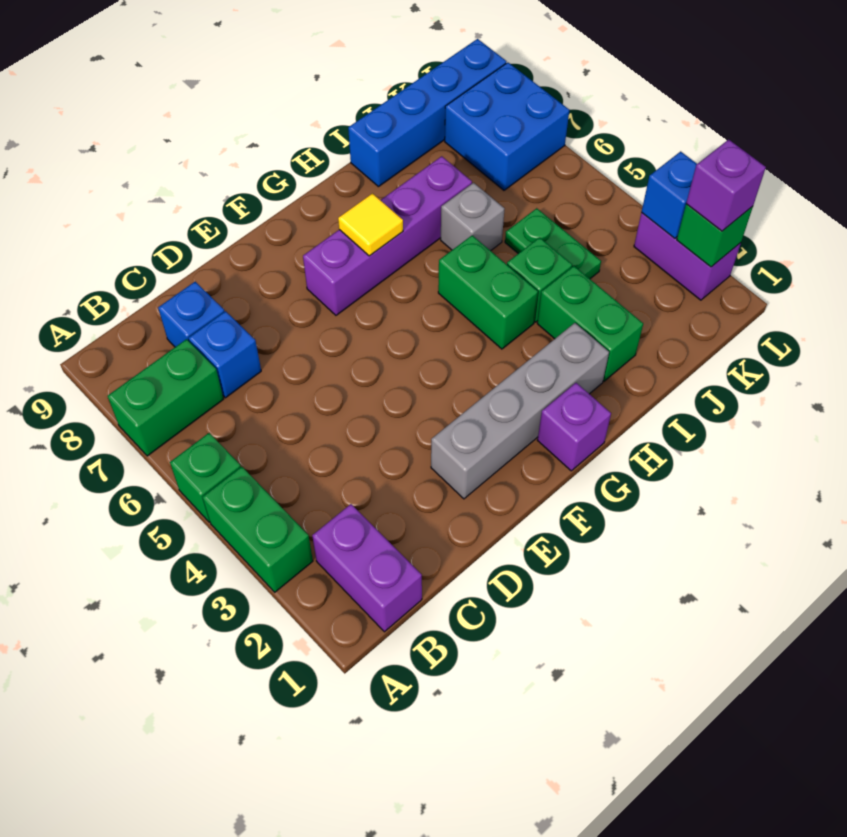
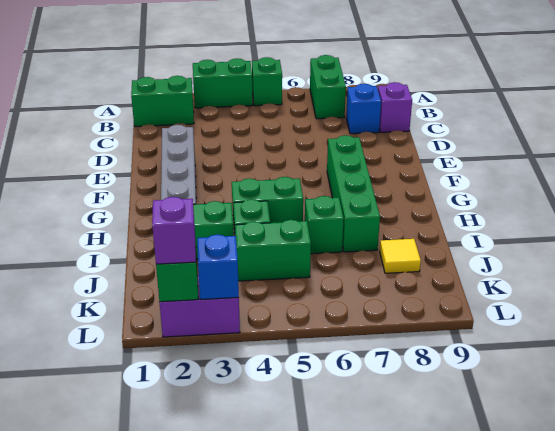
purple brick B1:B2 level 1 -> green brick B1:B2 level 1
blue brick C7 level 1 -> none
purple brick F7:I7 level 1 -> green brick F7:I7 level 1
purple brick G1 level 1 -> purple brick C9 level 1
yellow tile G7 level 2 -> yellow tile J8 level 1
grey brick I6 level 1 -> green brick I6 level 1
blue brick I9:L9 level 1 -> none
green plate J4:J5 level 1 -> green brick J4:J5 level 1
blue brick K7:L8 level 1 -> none

